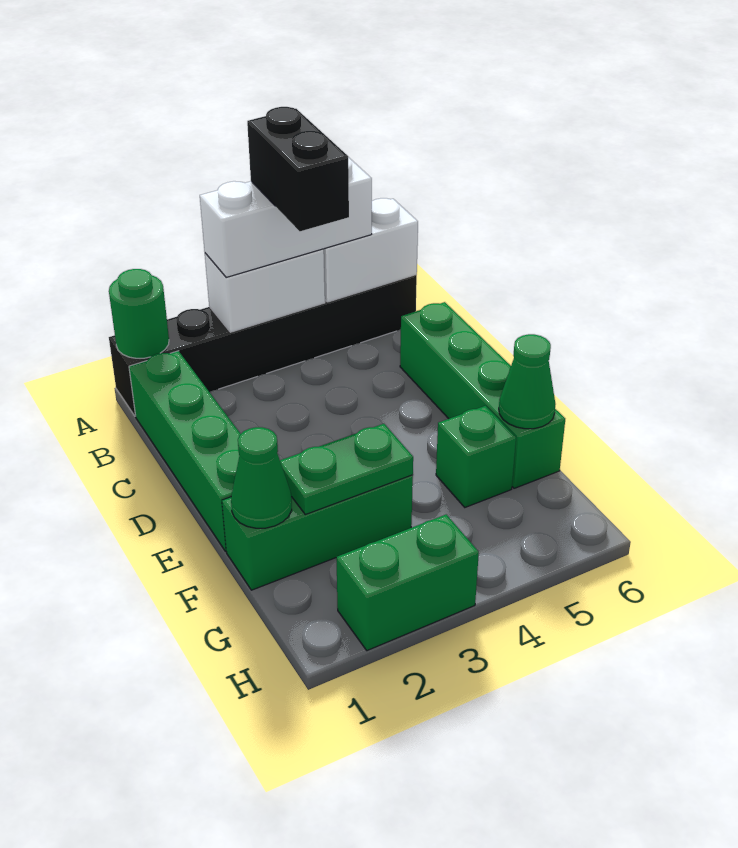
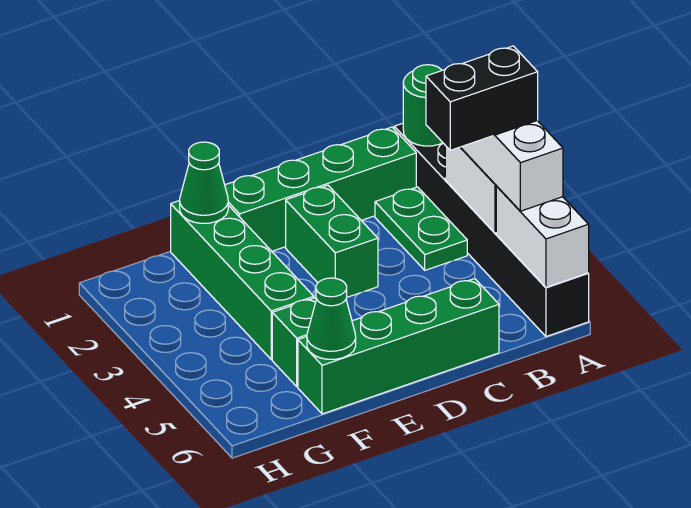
green brick F1:F3 level 1 -> green brick F1:F4 level 1
green plate F2:F3 level 2 -> green plate B2:B3 level 1
green brick H2:H3 level 1 -> green brick D2:D3 level 1

